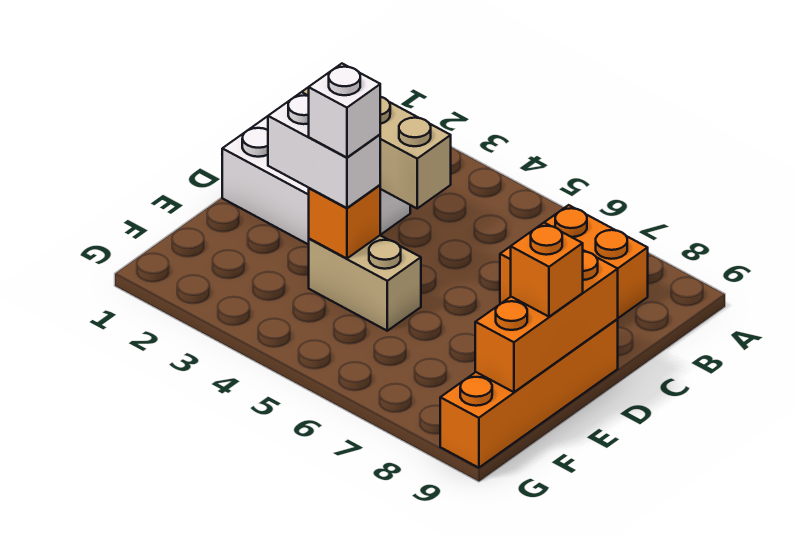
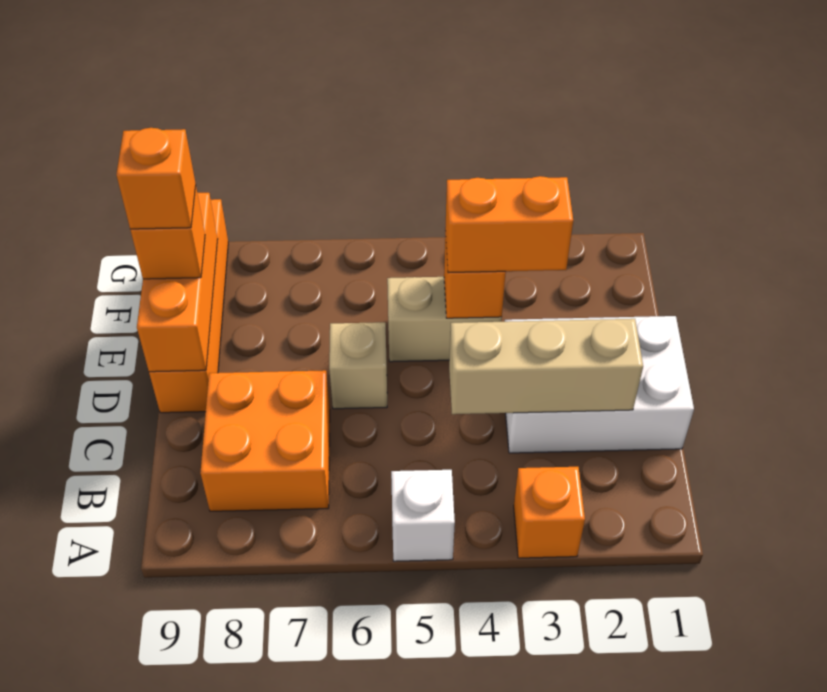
none -> orange brick A3 level 1
none -> tan brick D6 level 1
white brick E3:E4 level 3 -> orange brick E3:E4 level 3
white brick E4 level 4 -> white brick A5 level 1
none -> orange brick E9 level 4

